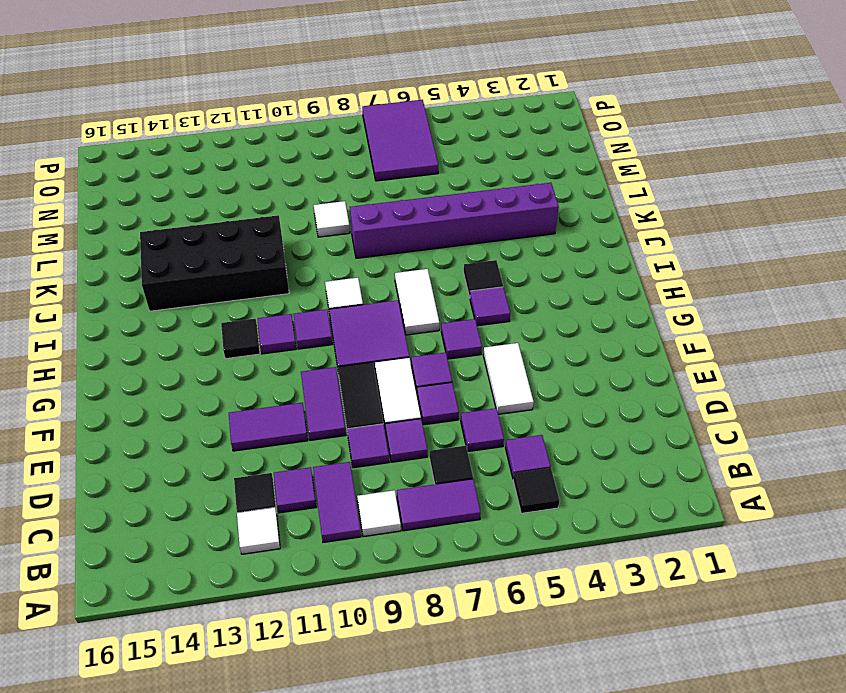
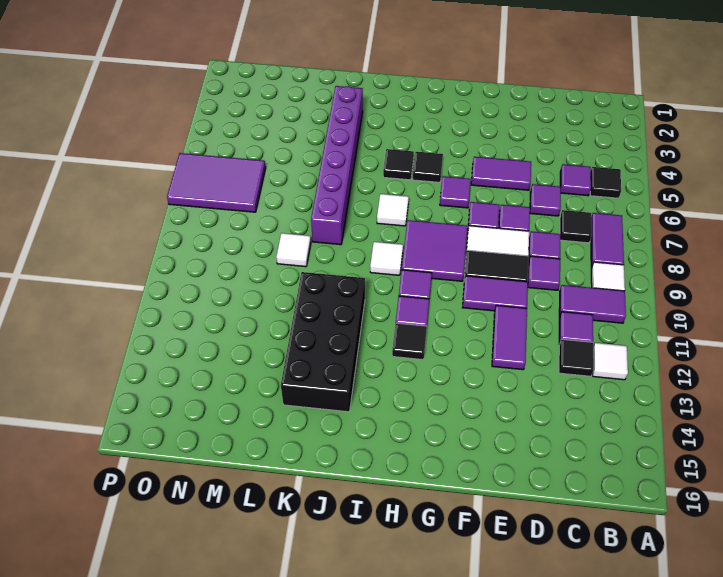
white tile E5:F5 level 1 -> purple tile E5:F5 level 1
purple tile H5 level 1 -> black tile H5 level 1
white tile H7:I7 level 1 -> white tile I7 level 1

